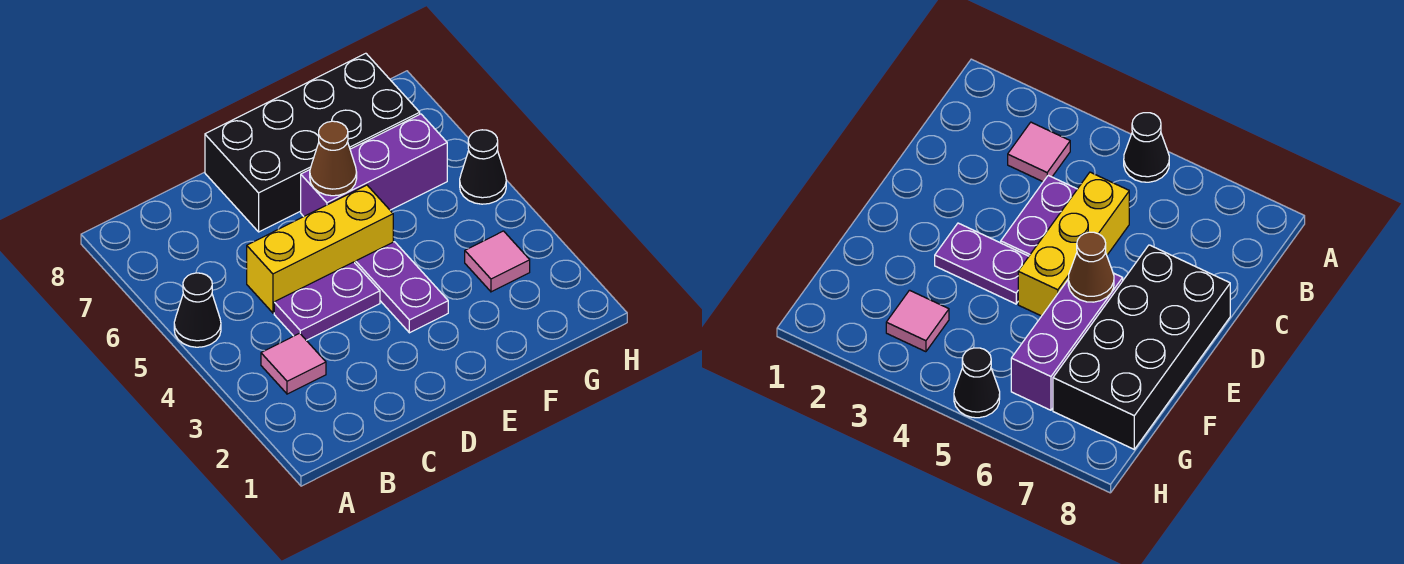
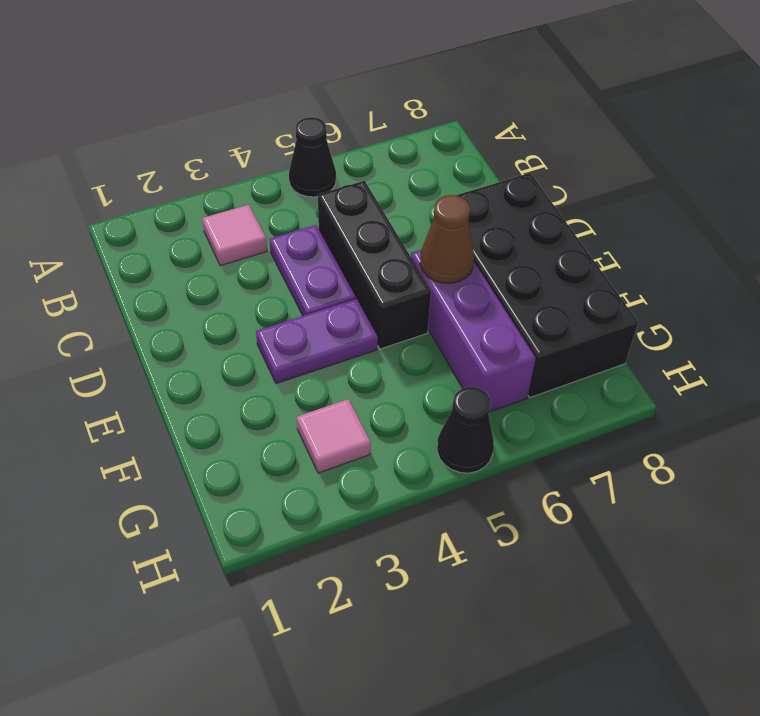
yellow brick C5:E5 level 1 -> black brick C5:E5 level 1

